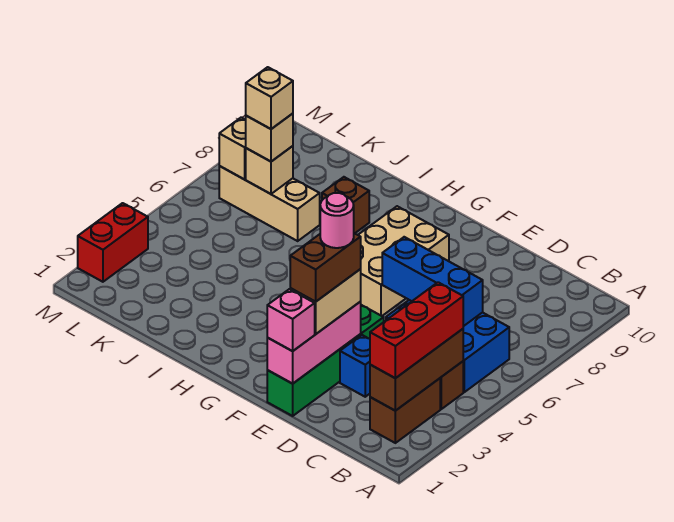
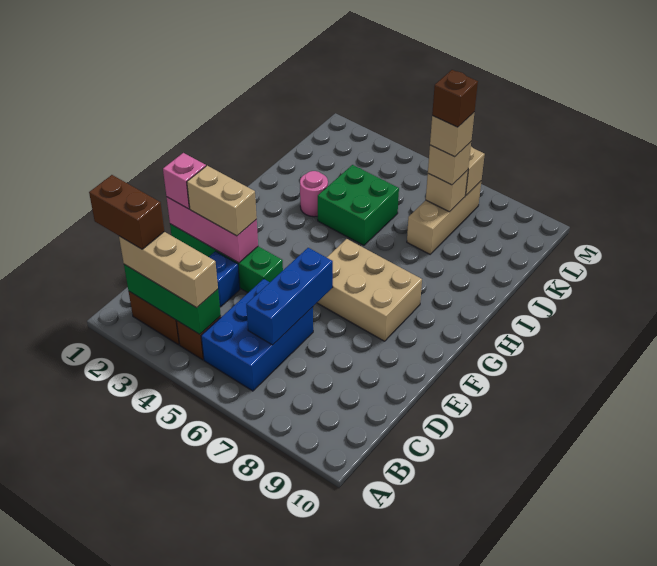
brown brick B2:B4 level 2 -> green brick B2:B4 level 2
red brick B2:B4 level 3 -> tan brick B2:B4 level 3
brown brick E2:E3 level 4 -> brown brick B1:B2 level 4
pink round brick E3 level 5 -> pink round brick I3 level 1
none -> green brick I4:J5 level 1
brown brick I8 level 1 -> brown brick K7 level 5
red brick M2:M3 level 1 -> none

